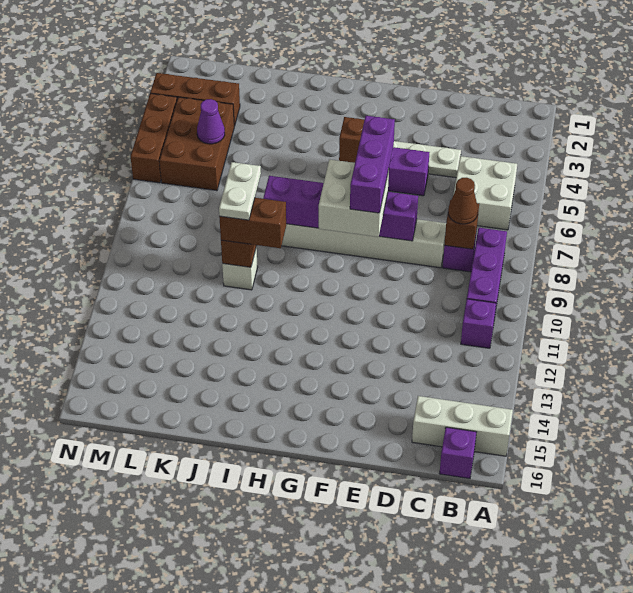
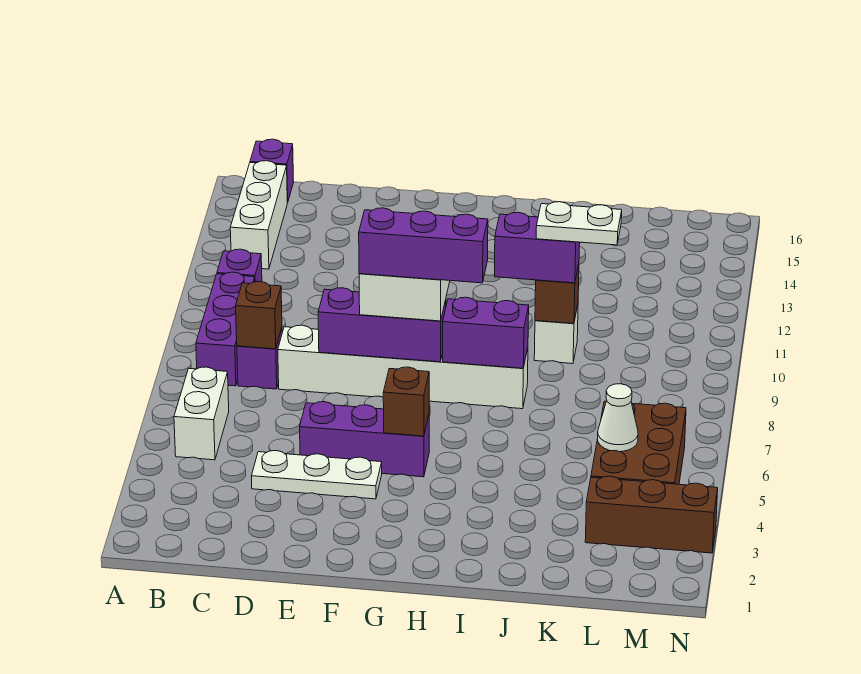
white brick A15:C15 level 1 -> white brick B13:B15 level 1
white brick B5:C6 level 1 -> white brick B5:B6 level 1
brown cone C8 level 3 -> none
purple brick F7:F9 level 4 -> purple brick F8:H8 level 4
brown brick I10:J10 level 3 -> purple brick I10:J10 level 3
white plate J9:J10 level 4 -> white plate J10:K10 level 4
purple cone L5 level 2 -> white cone L5 level 2
brown brick N4:N6 level 1 -> none

